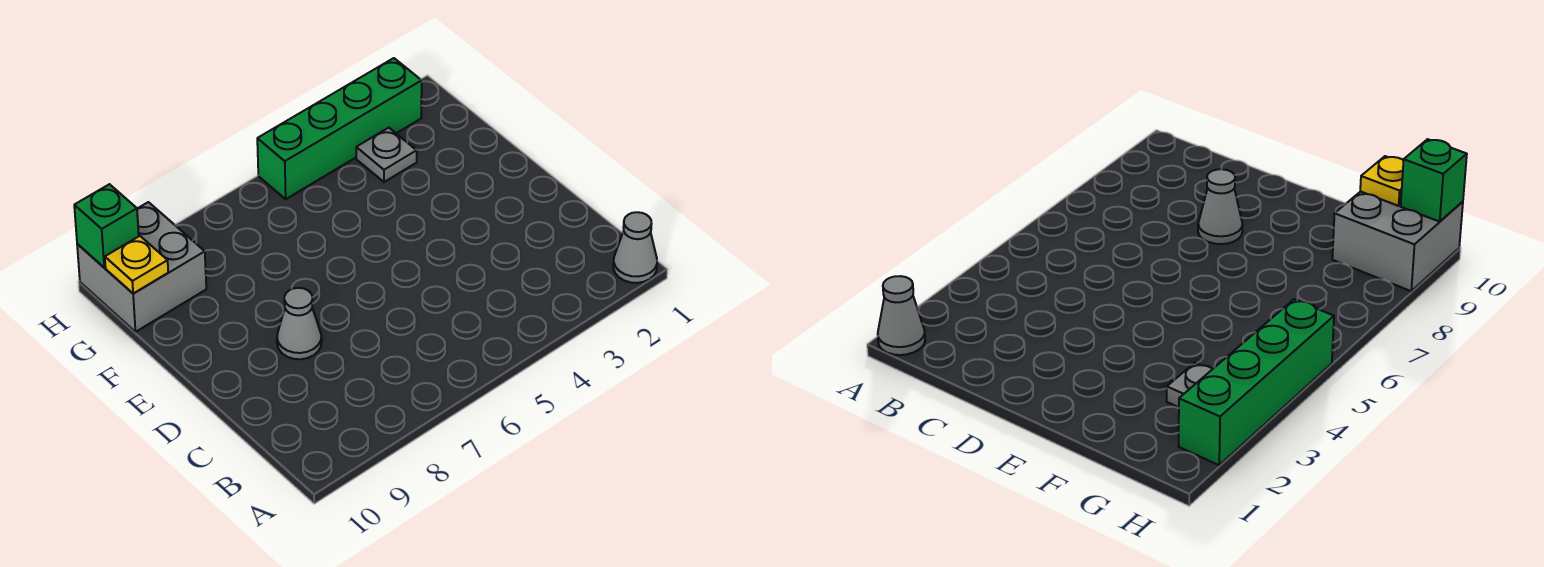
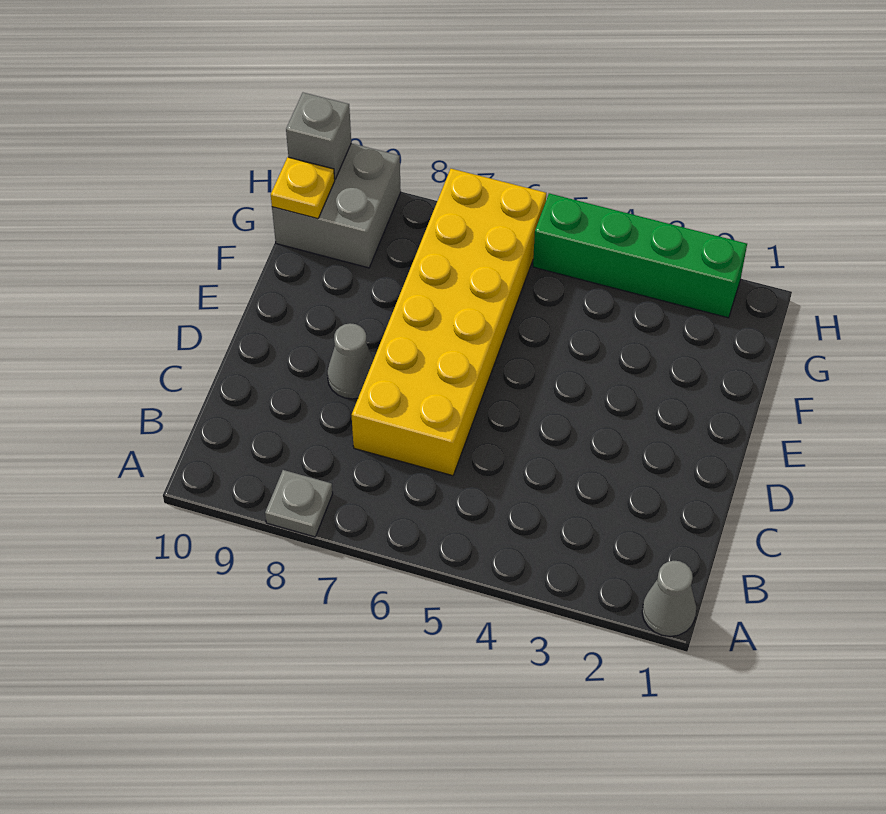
none -> yellow brick C6:H7 level 1
grey plate G3 level 1 -> grey plate A8 level 1
green brick H10 level 2 -> grey brick H10 level 2

